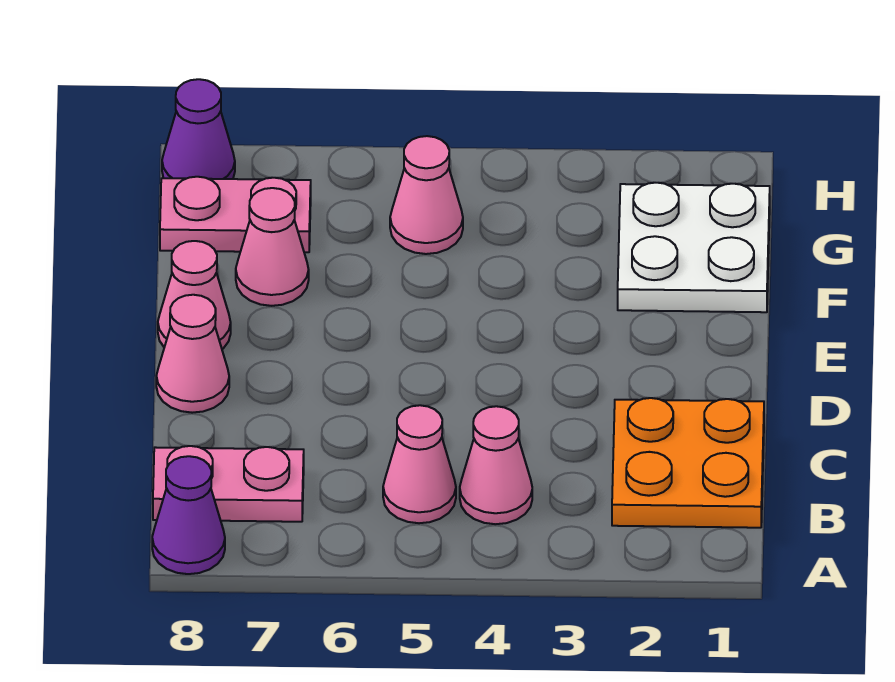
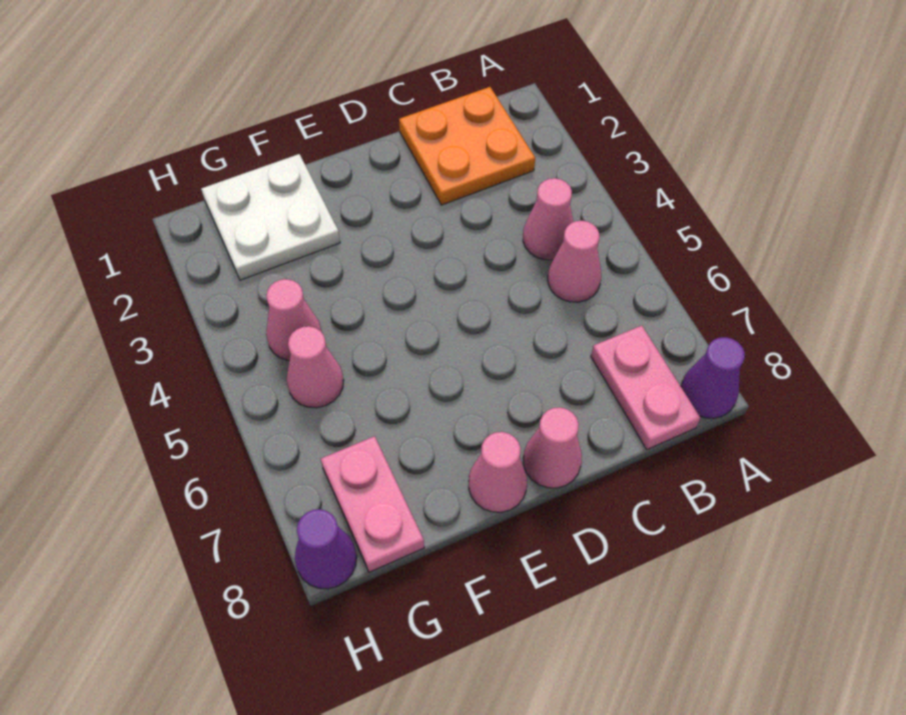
pink cone F7 level 1 -> pink cone G4 level 1

